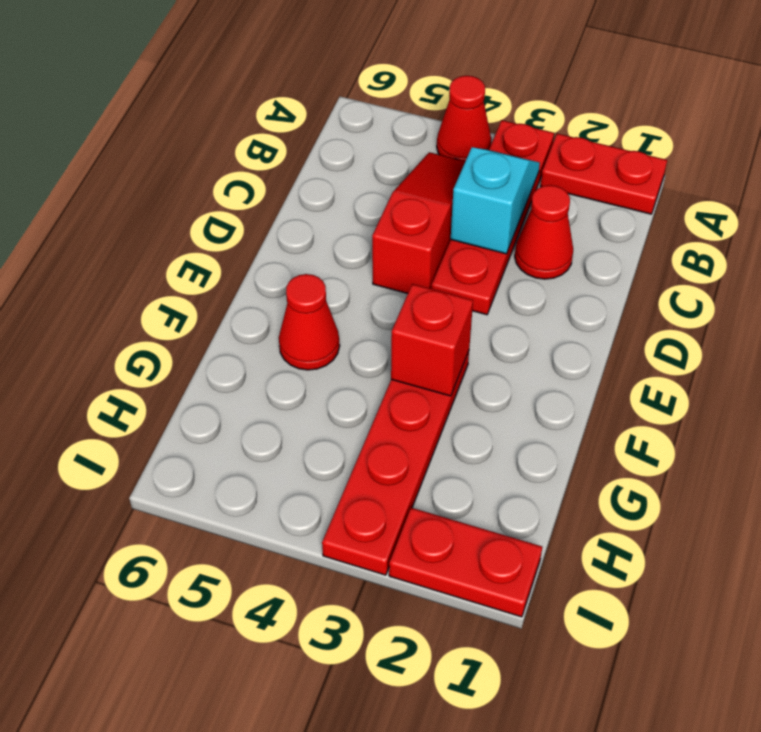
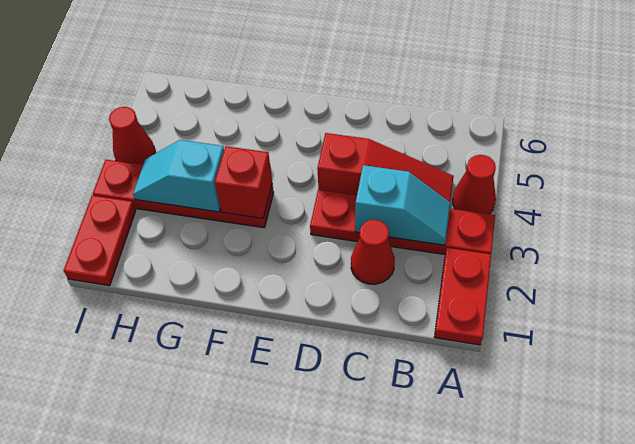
red cone F5 level 1 -> red cone I4 level 1
none -> cyan slope G3:H3 level 2 top G

